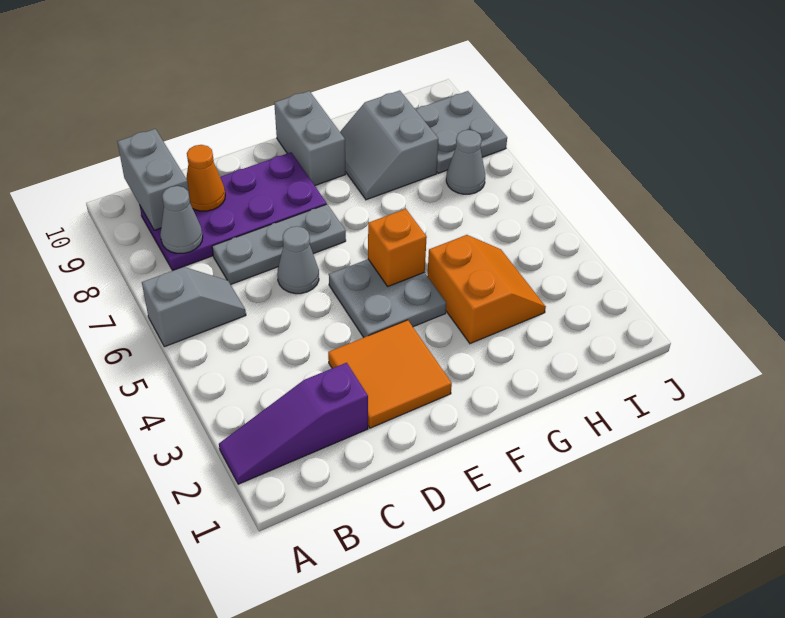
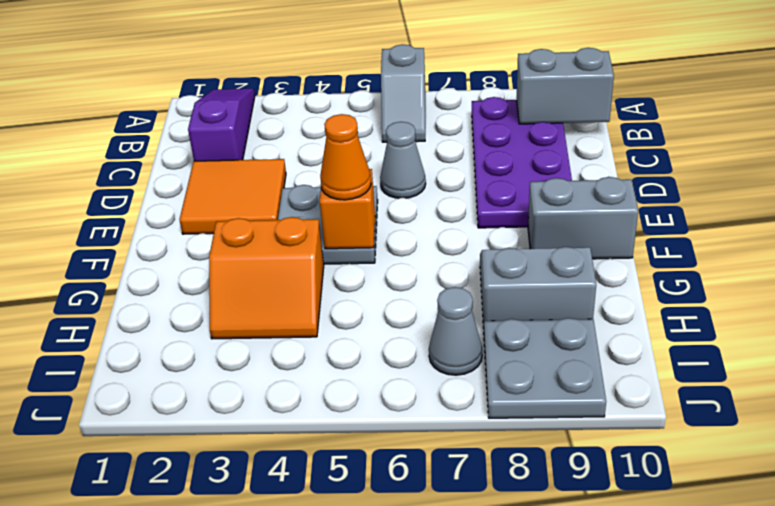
grey cone B8 level 2 -> none
grey plate C7:E7 level 1 -> none
orange cone C9 level 2 -> orange cone F5 level 3

